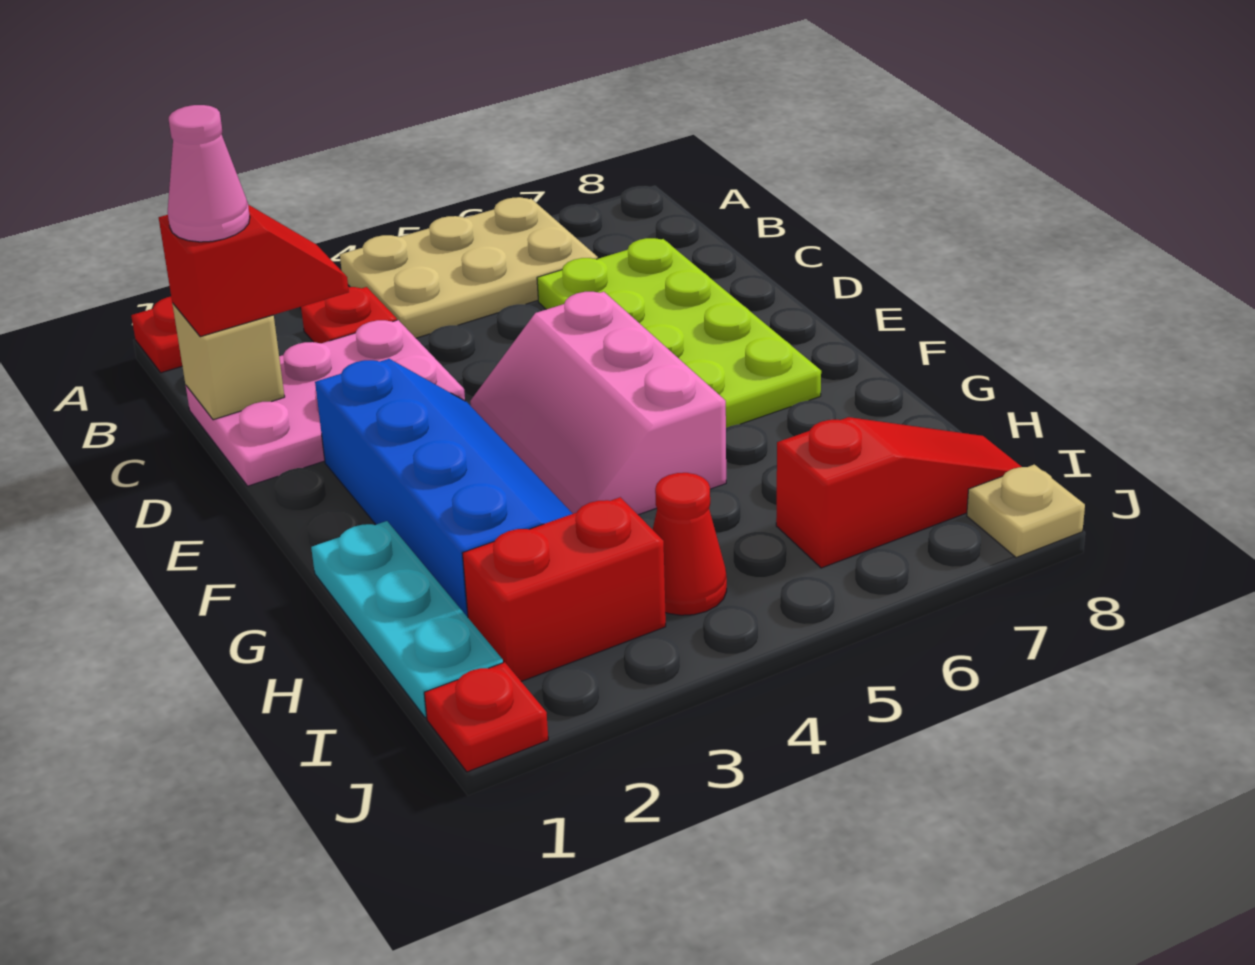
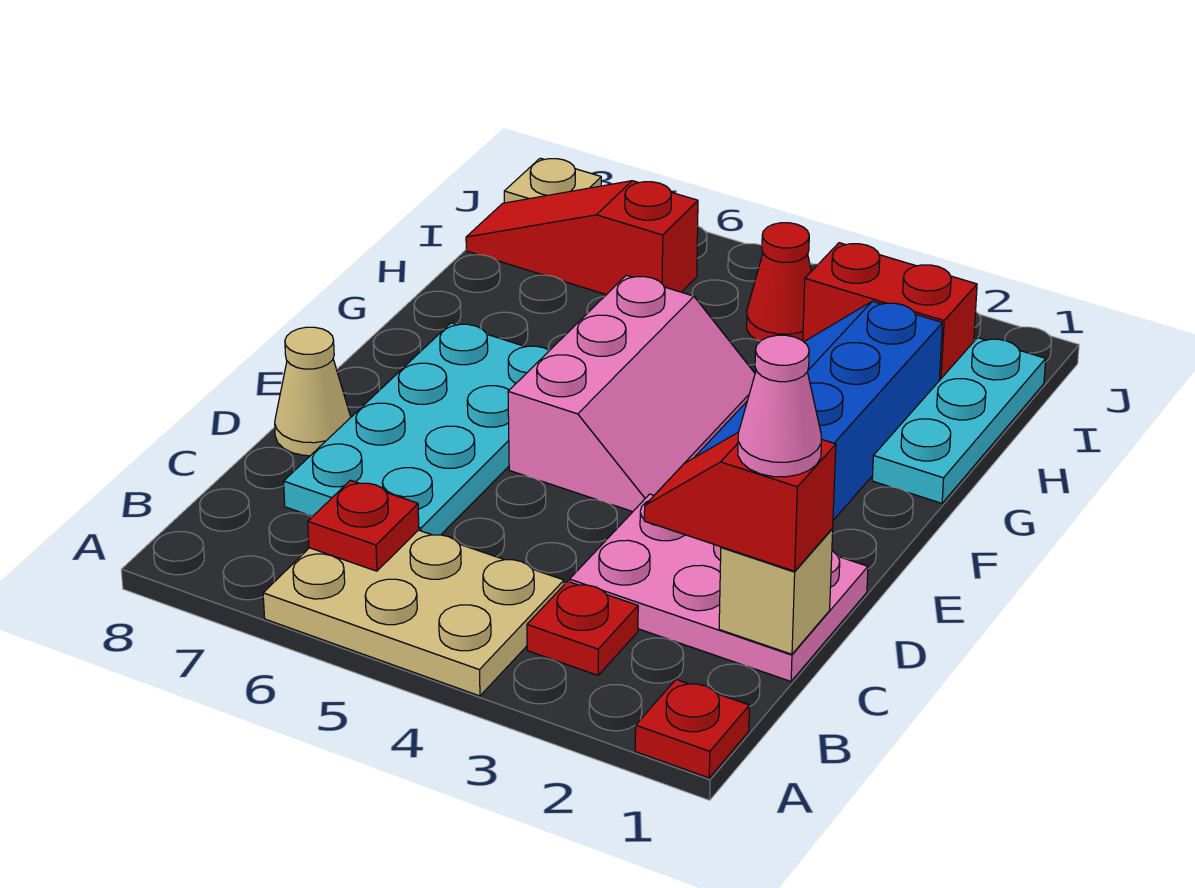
lime plate C6:F7 level 1 -> cyan plate C6:F7 level 1
none -> tan cone D8 level 1
red plate J1 level 1 -> red plate B6 level 2

